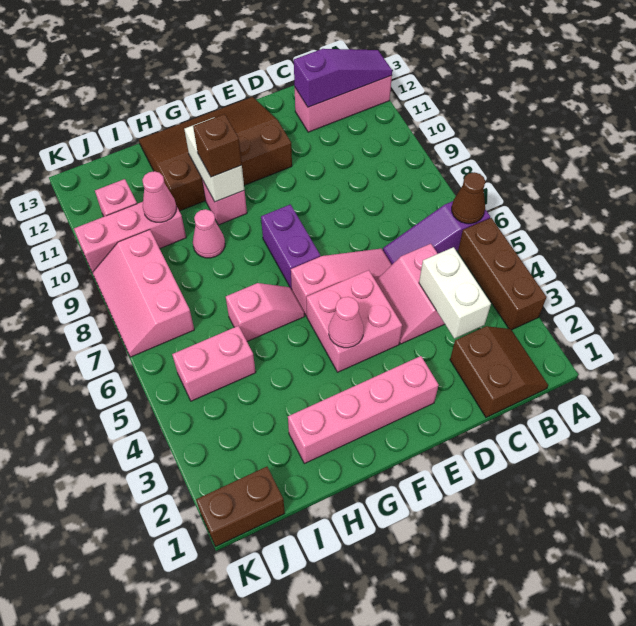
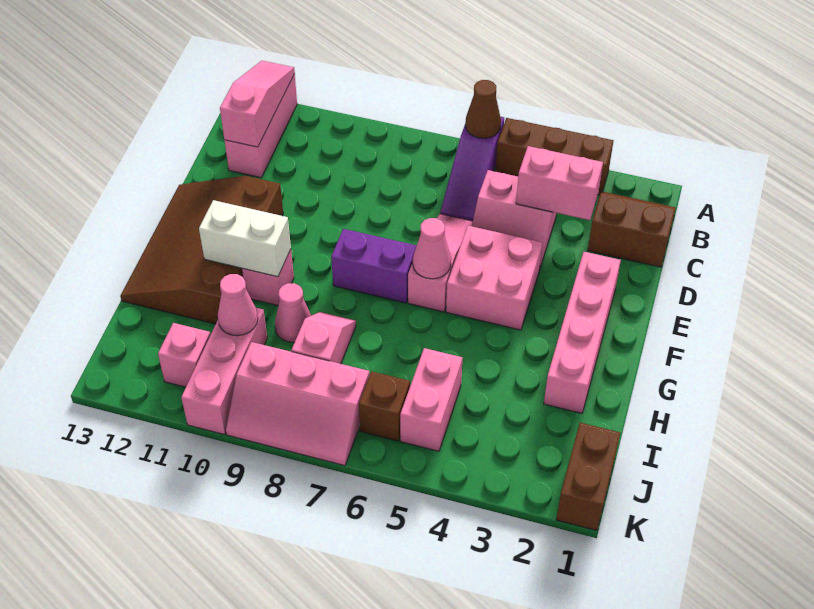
purple slope A12:C12 level 2 top C -> pink slope A12:C12 level 2 top C
white brick C3:C4 level 2 -> pink brick C3:C4 level 2
pink cone F4 level 2 -> pink cone F6 level 2
pink slope G6:H6 level 1 top H -> pink slope H8:I8 level 1 top I
brown brick G10 level 3 -> brown brick J6 level 1

